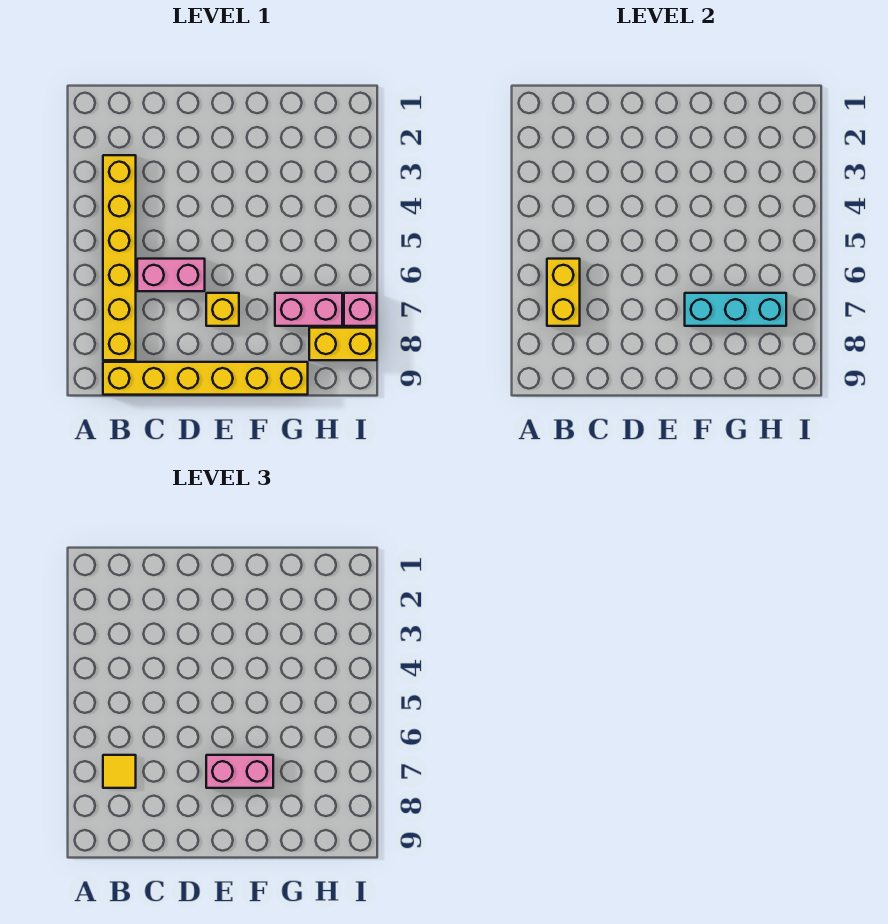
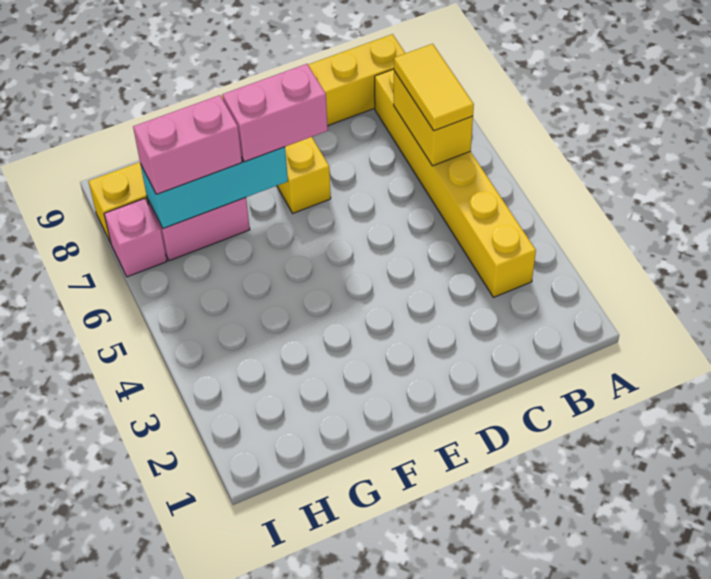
yellow tile B7 level 3 -> yellow tile B6:B7 level 3
pink brick C6:D6 level 1 -> pink brick G7:H7 level 3

